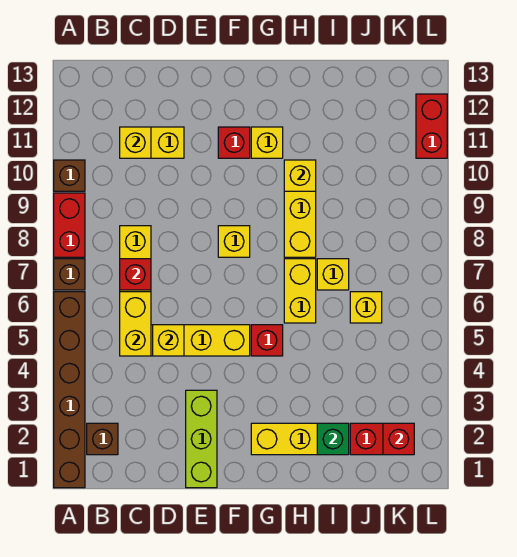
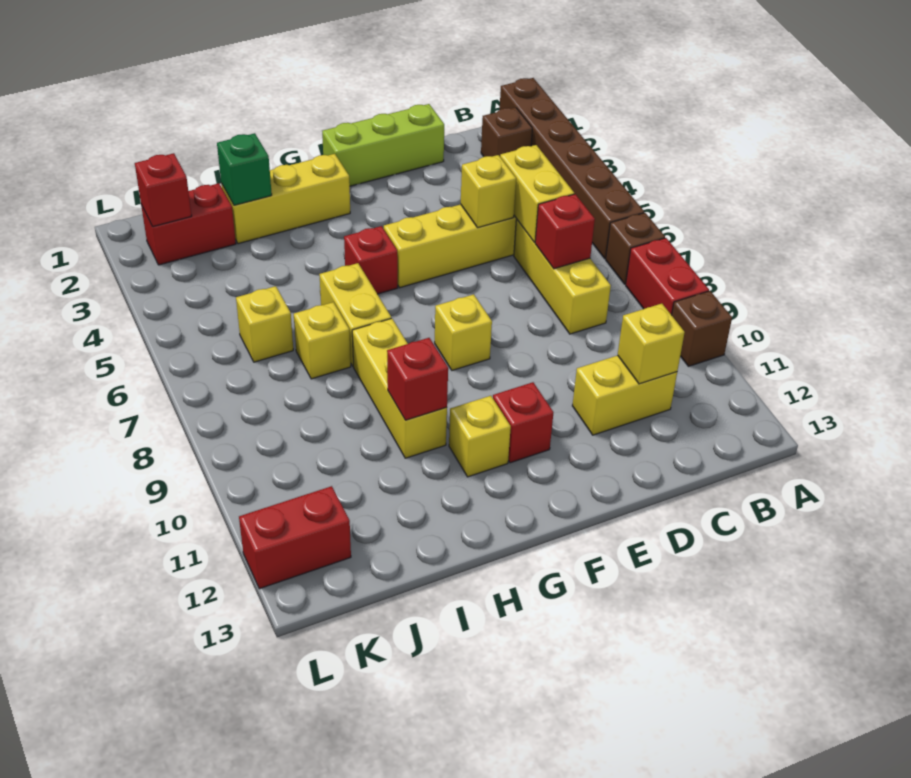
lime brick E1:E3 level 1 -> lime brick D1:F1 level 1
yellow brick H10 level 2 -> red brick H10 level 2
red brick L11:L12 level 1 -> red brick K12:L12 level 1

